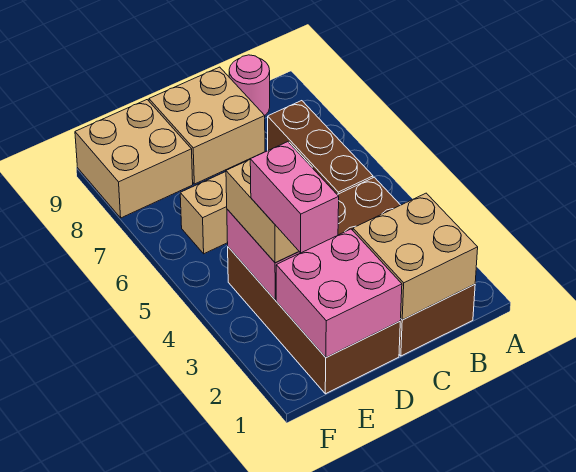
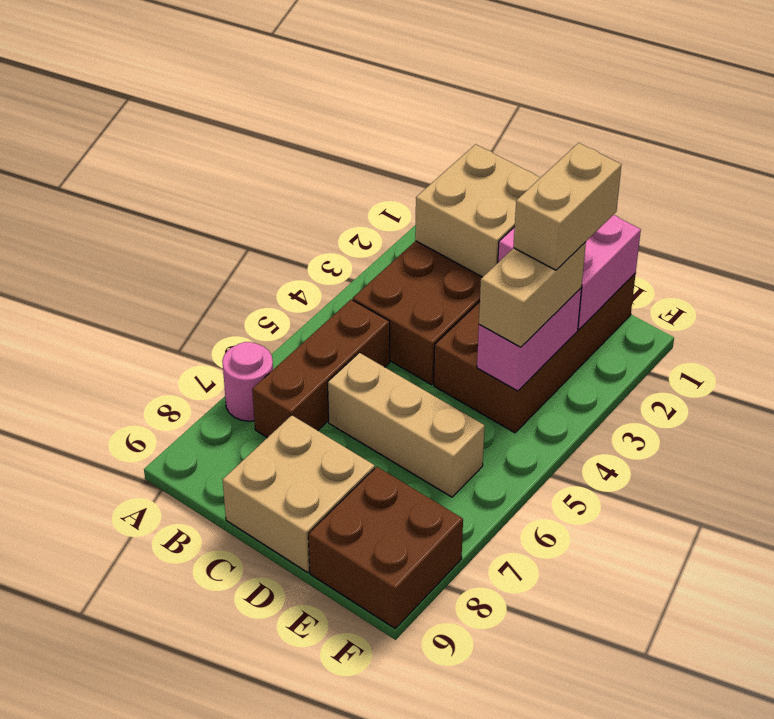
pink round brick B9 level 1 -> pink round brick A7 level 1
pink brick E2:E3 level 4 -> tan brick E2:E3 level 4
tan brick E8:F9 level 1 -> brown brick E8:F9 level 1

